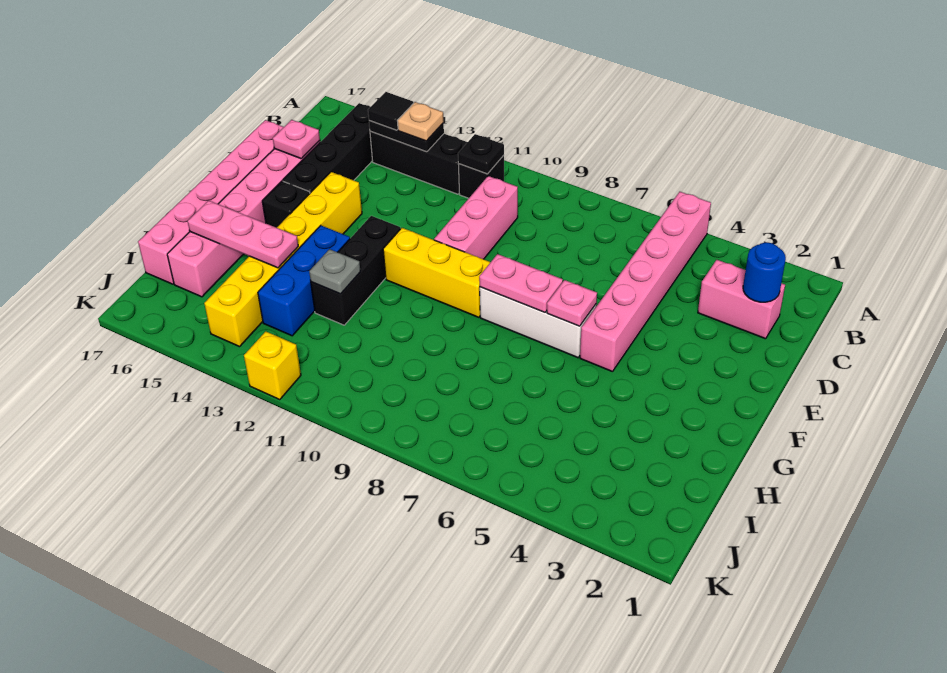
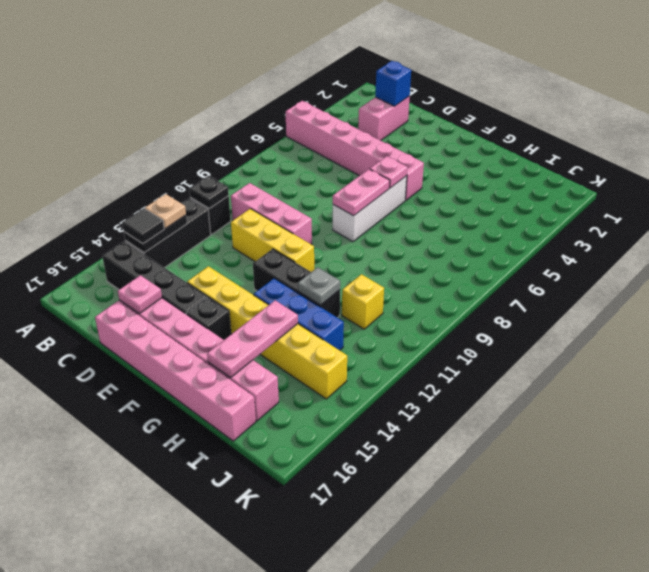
blue round brick C2 level 2 -> blue brick C2 level 2
yellow brick F9:F11 level 1 -> yellow brick D11:F11 level 1
yellow brick K12 level 1 -> yellow brick I11 level 1

